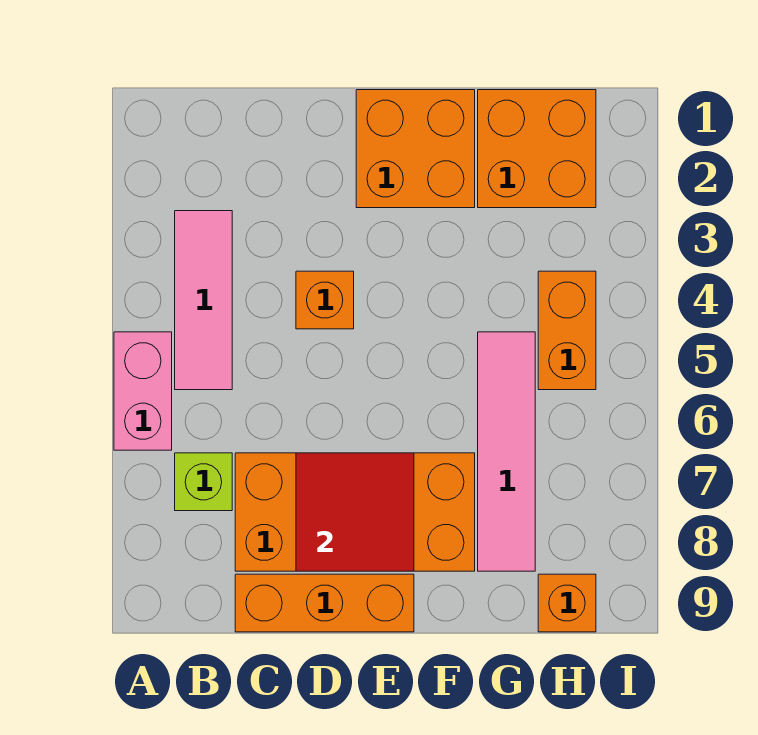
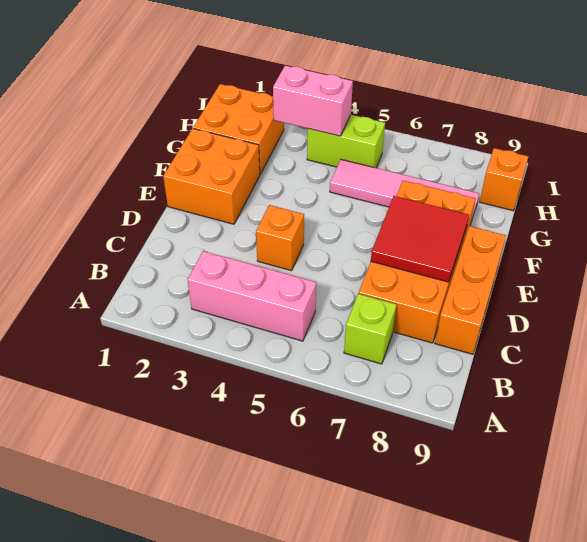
pink brick A5:A6 level 1 -> pink brick H3:H4 level 2
pink tile B3:B5 level 1 -> pink brick B3:B5 level 1
orange brick H4:H5 level 1 -> lime brick H4:H5 level 1

